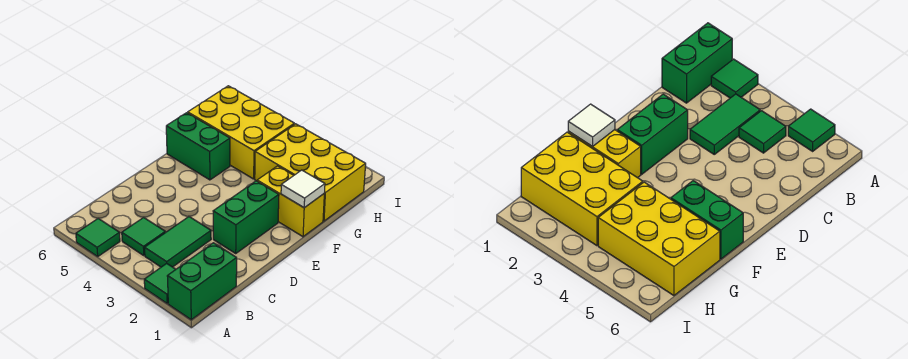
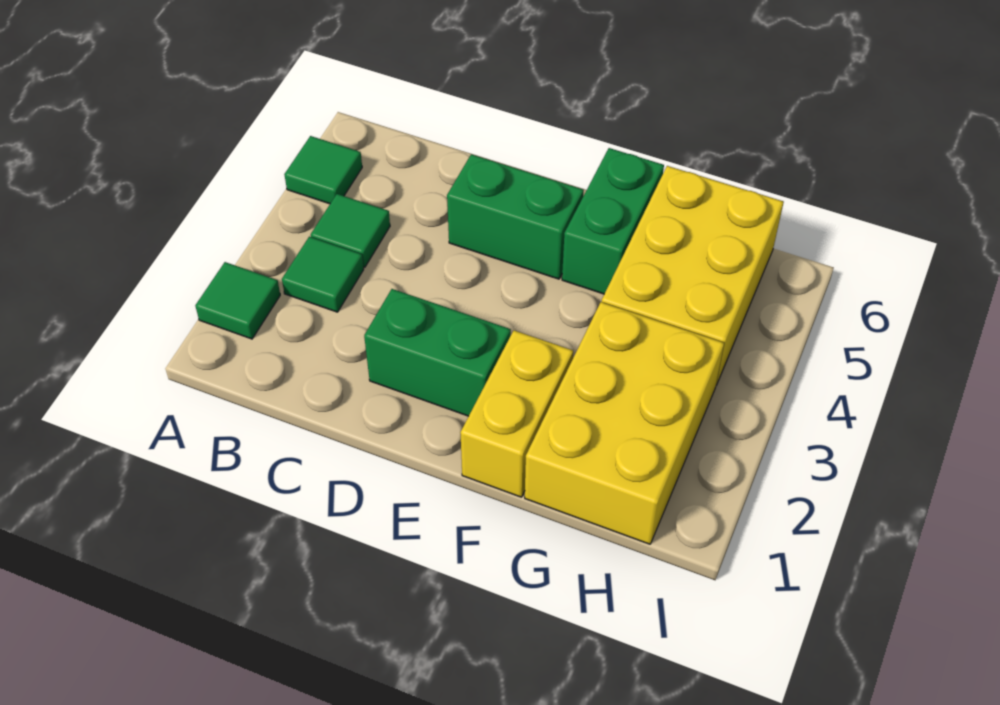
green brick A1:B1 level 1 -> green brick D5:E5 level 1
green tile B3:C3 level 1 -> green tile B3 level 1
white tile F1 level 2 -> none

